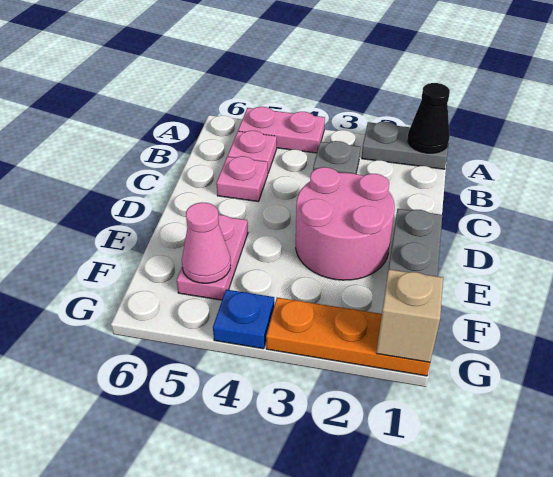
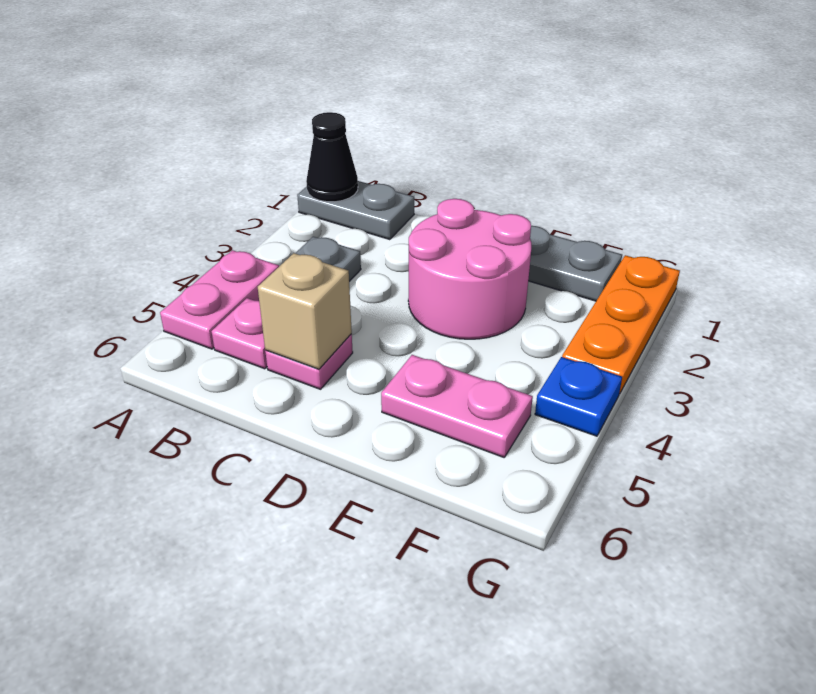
grey plate A1:A2 level 1 -> grey plate A1:B1 level 1
pink cone F5 level 2 -> none
tan brick G1 level 2 -> tan brick C5 level 2

